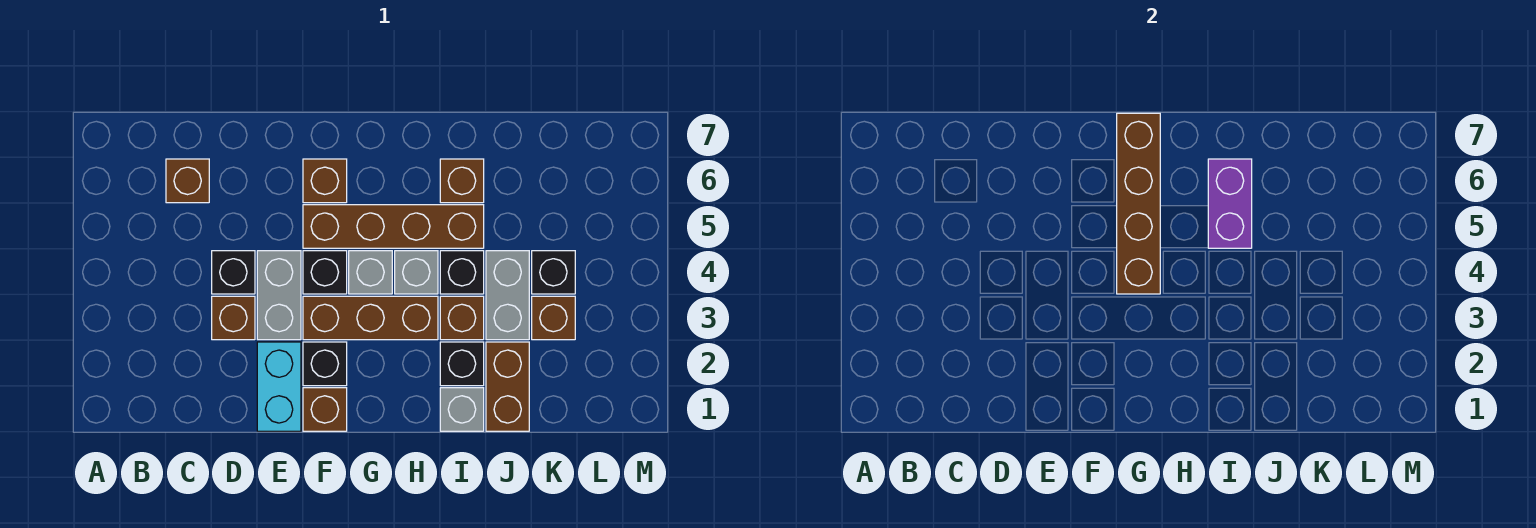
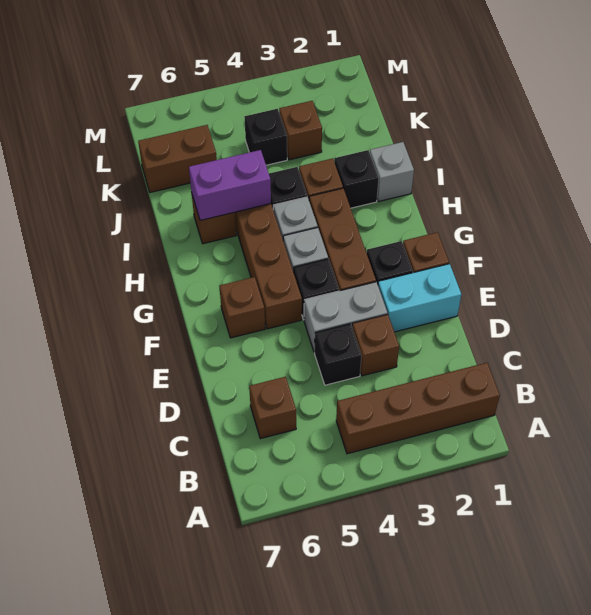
brown brick G4:G7 level 2 -> brown brick B1:B4 level 1
brown brick J1:J2 level 1 -> brown brick K6:K7 level 1
grey brick J3:J4 level 1 -> none

